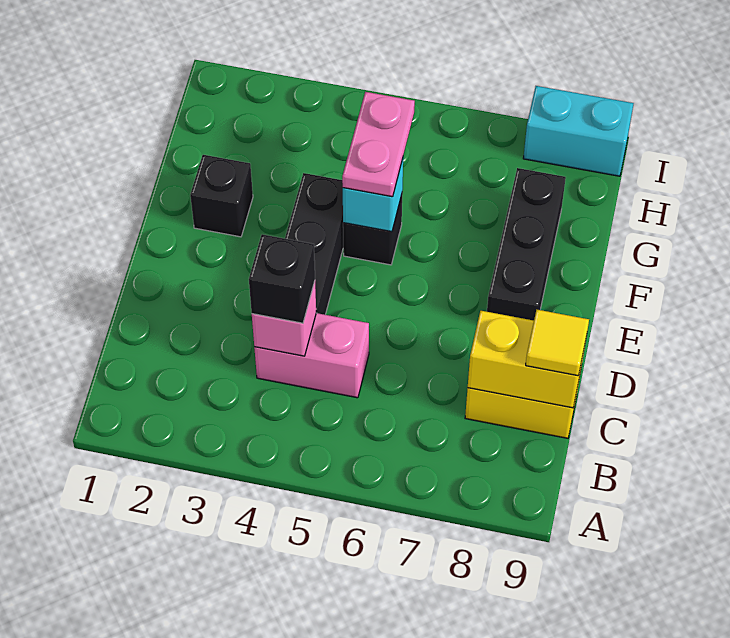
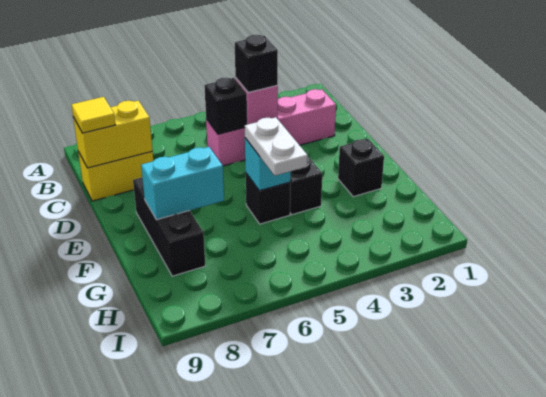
pink brick C4:C5 level 1 -> pink brick C2:C5 level 1
none -> black brick C5 level 2
pink plate F5:G5 level 3 -> white plate F5:G5 level 3
cyan brick I8:I9 level 1 -> cyan brick F7:F8 level 2

